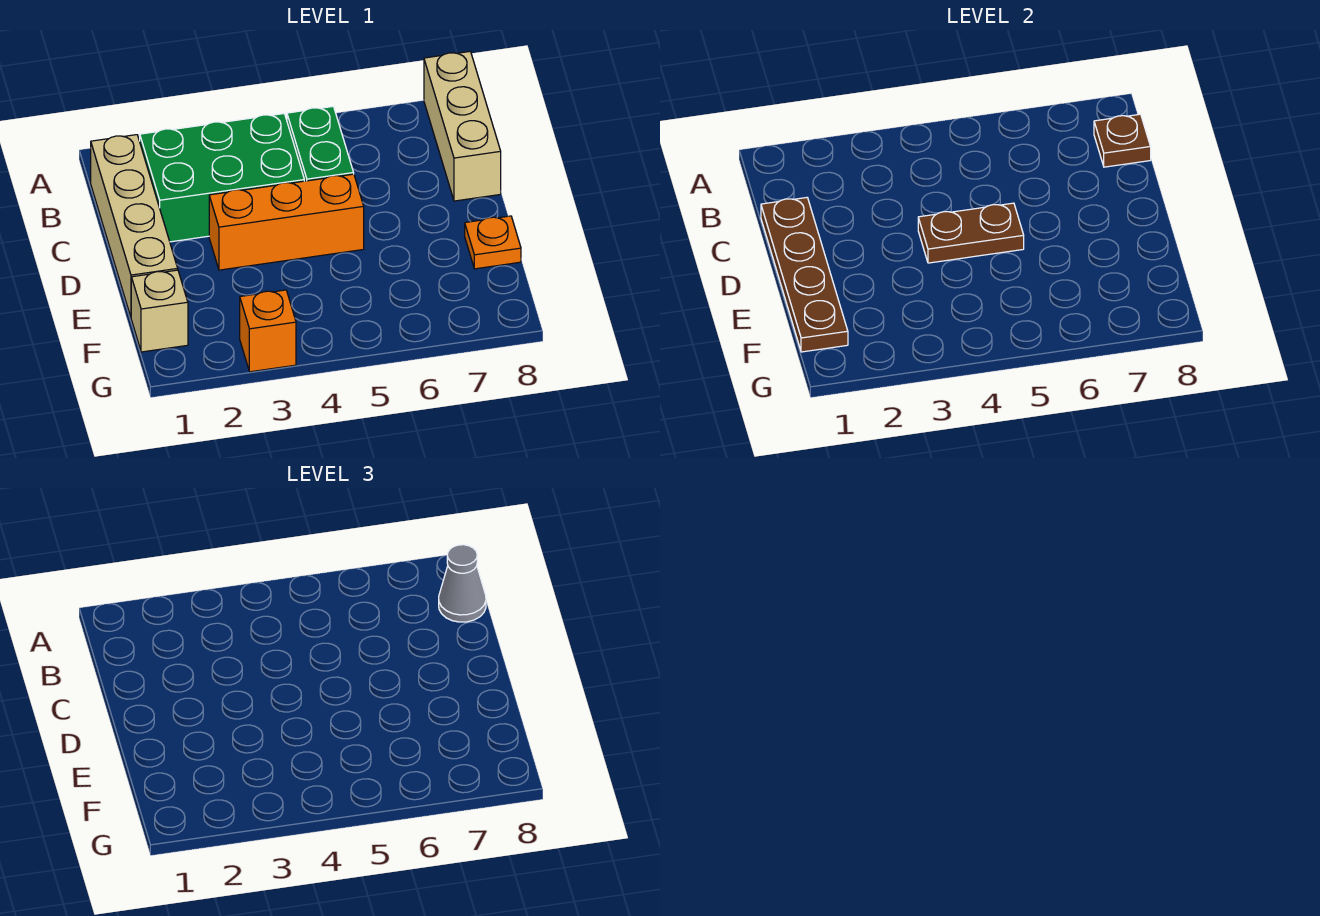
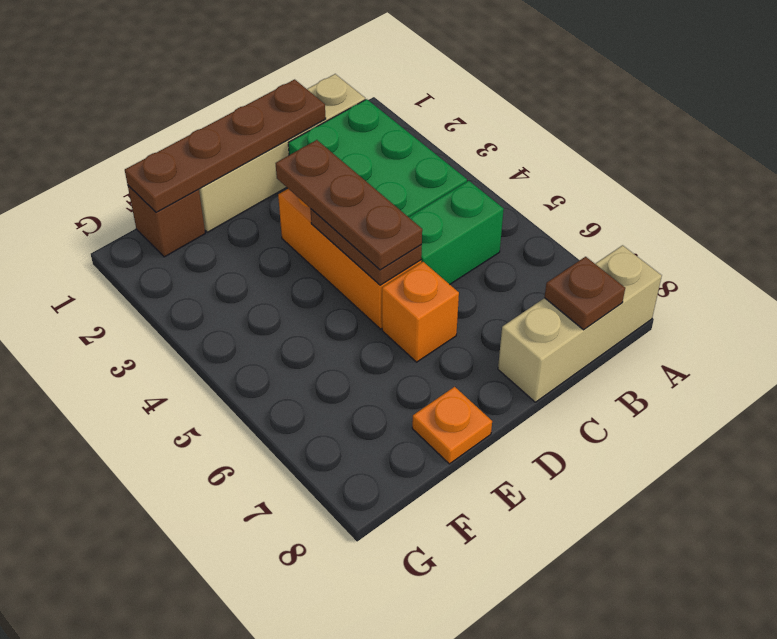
grey cone B8 level 3 -> none
none -> brown plate D3:D5 level 3
tan brick F1 level 1 -> brown brick F1 level 1
orange brick G3 level 1 -> orange brick D6 level 1

